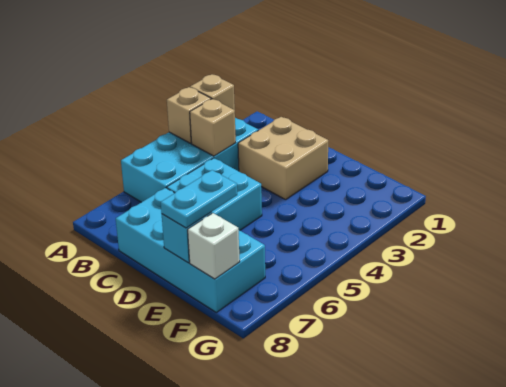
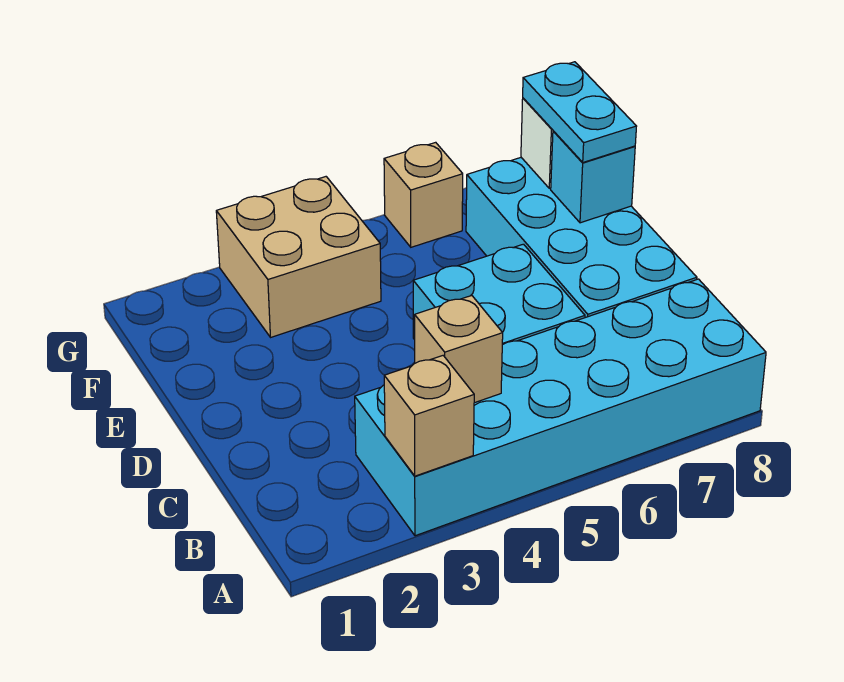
cyan brick A3:B6 level 1 -> cyan brick A3:B8 level 1
tan brick A4 level 2 -> tan brick G6 level 1
tan brick C2:D3 level 1 -> tan brick F3:G4 level 1
cyan plate E7:E8 level 3 -> cyan plate E8:F8 level 3

